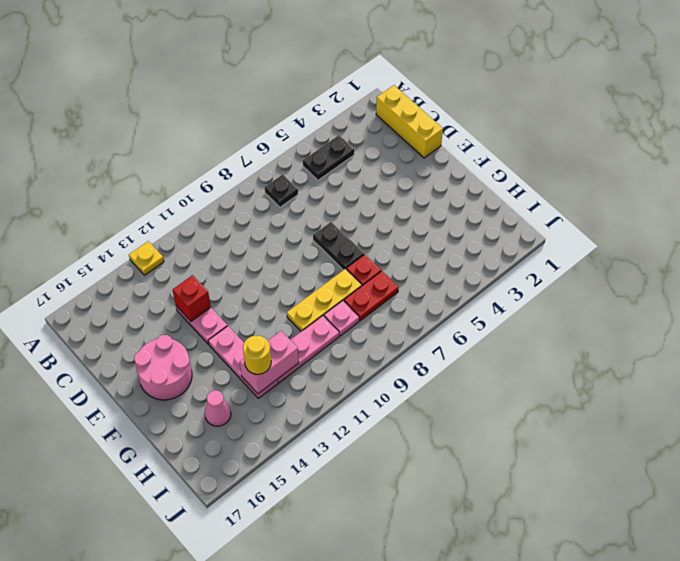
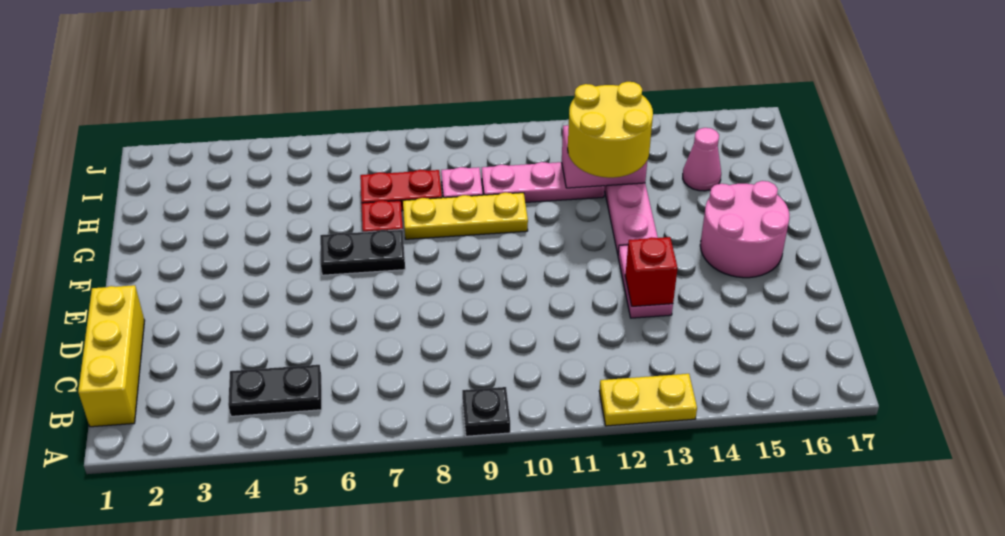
yellow plate A13 level 1 -> yellow plate A12:A13 level 1
black plate B7 level 1 -> black plate A9 level 1
black plate E7:F7 level 1 -> black plate F6:F7 level 1
yellow round brick H13 level 3 -> yellow round brick G12:H13 level 3

